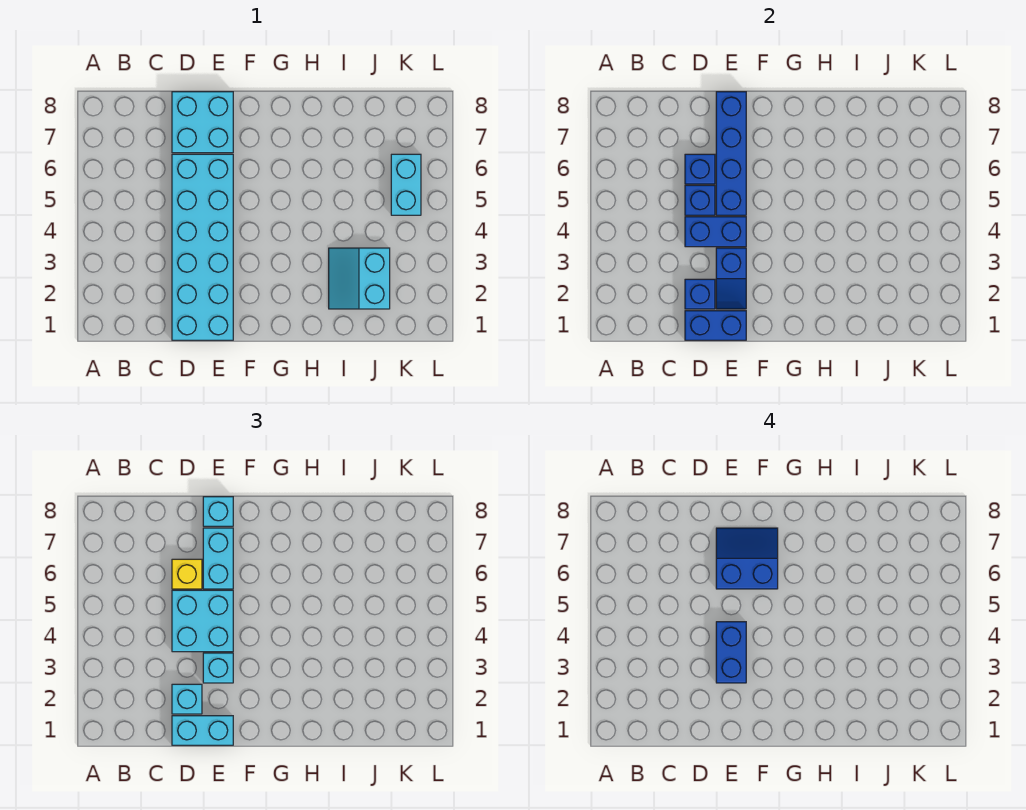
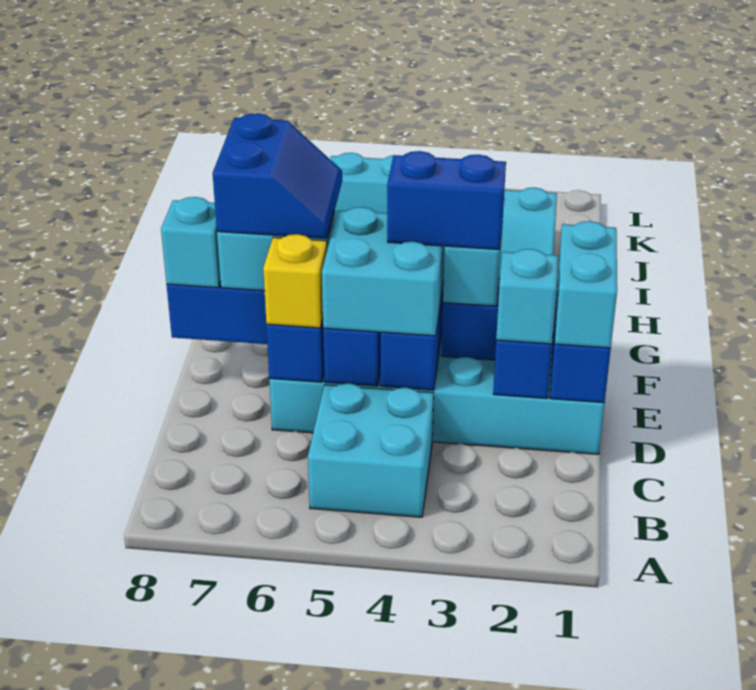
cyan brick D7:E8 level 1 -> cyan brick B4:C5 level 1
blue slope E6:F7 level 4 top 6 -> blue slope E6:F7 level 4 top 7

